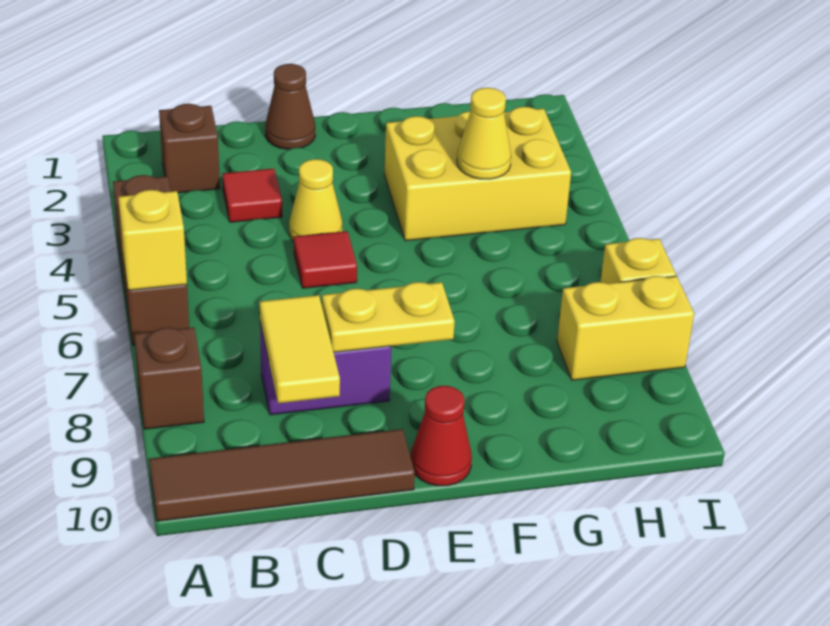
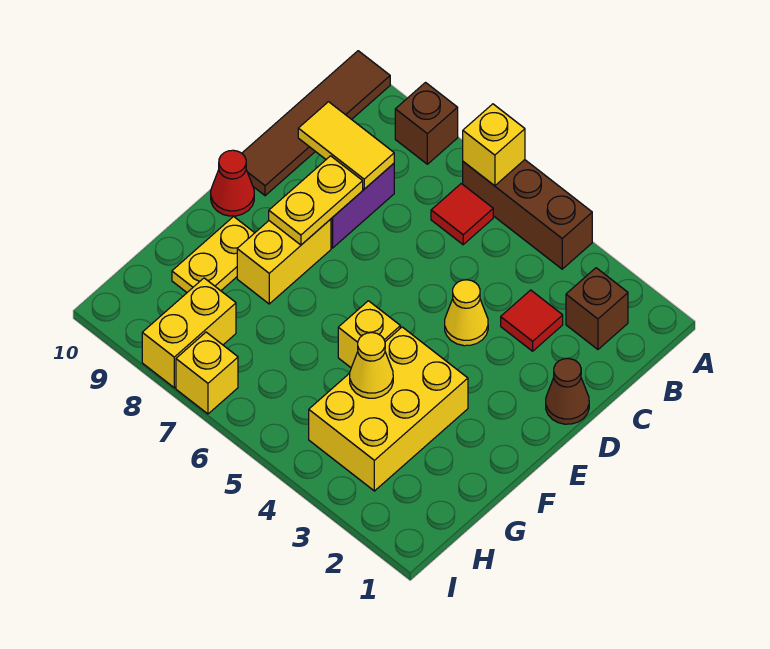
red tile D5 level 1 -> red tile B6 level 1
none -> yellow brick E8:F8 level 1
none -> yellow brick F5 level 1
none -> yellow plate F9:G9 level 1

